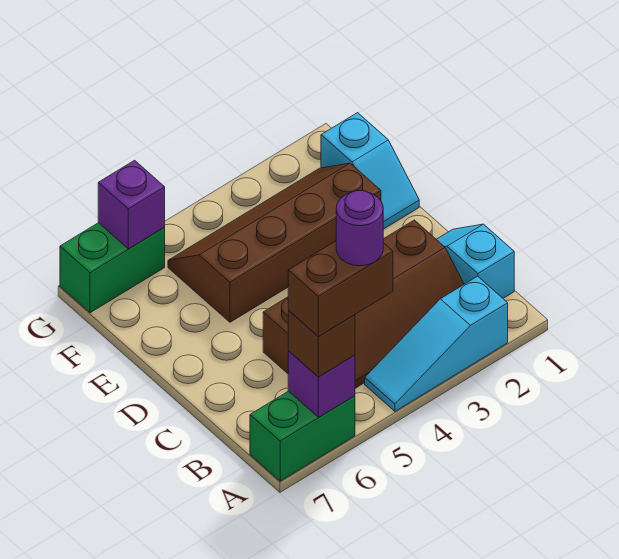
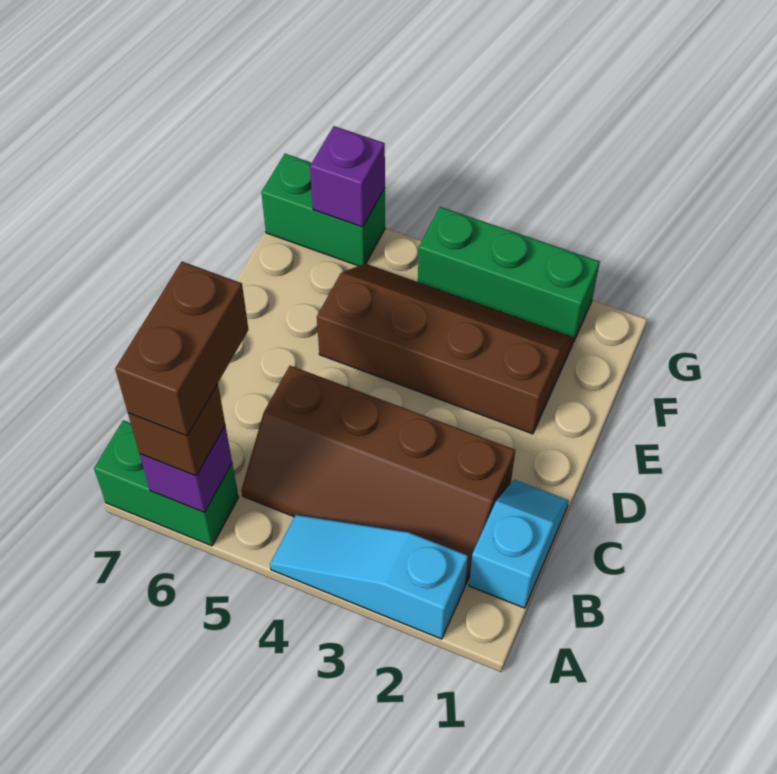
brown brick A5:A6 level 4 -> brown brick A6:B6 level 4
purple round brick A5 level 5 -> none
cyan slope E1:F1 level 1 top F -> none
none -> green brick G2:G4 level 1

